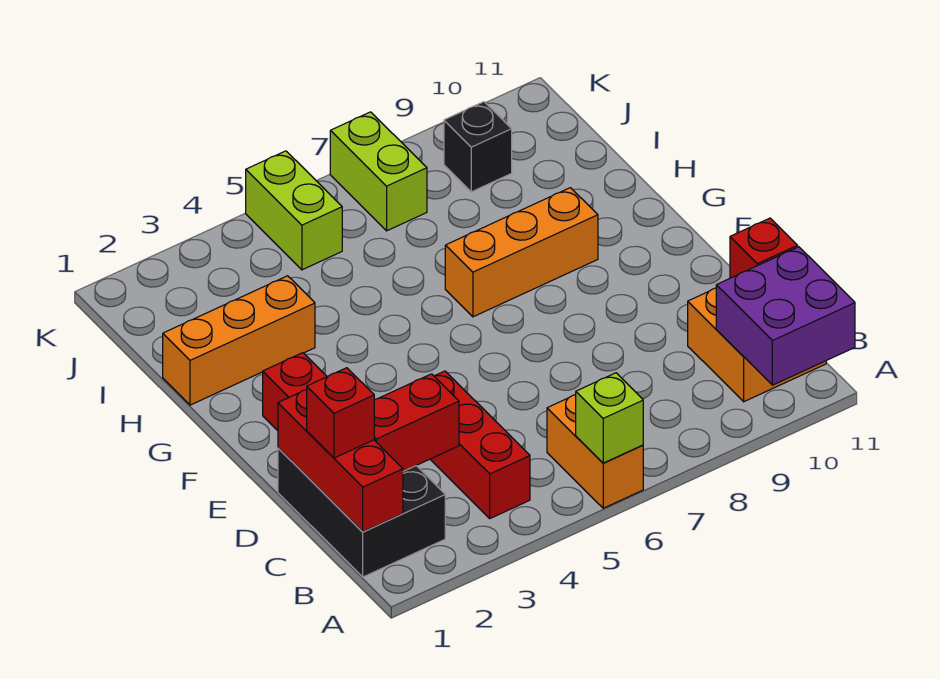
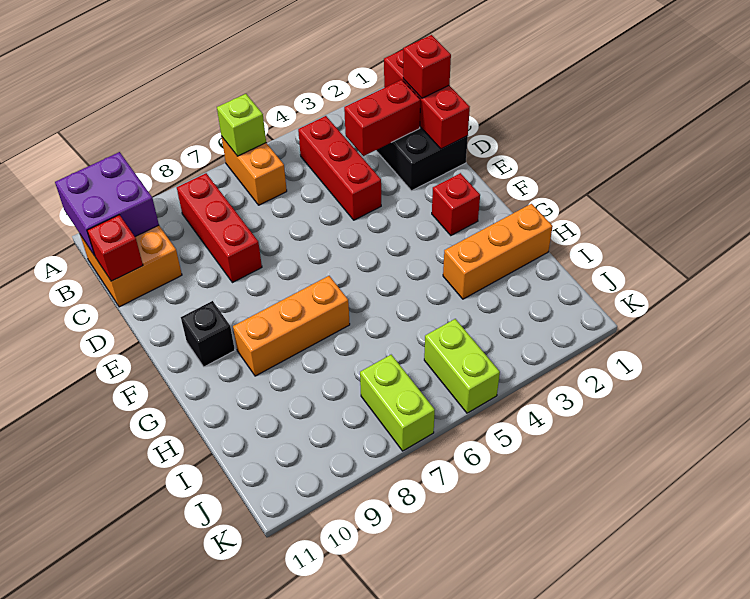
none -> red brick B8:D8 level 1
black brick J9 level 1 -> black brick F10 level 1

